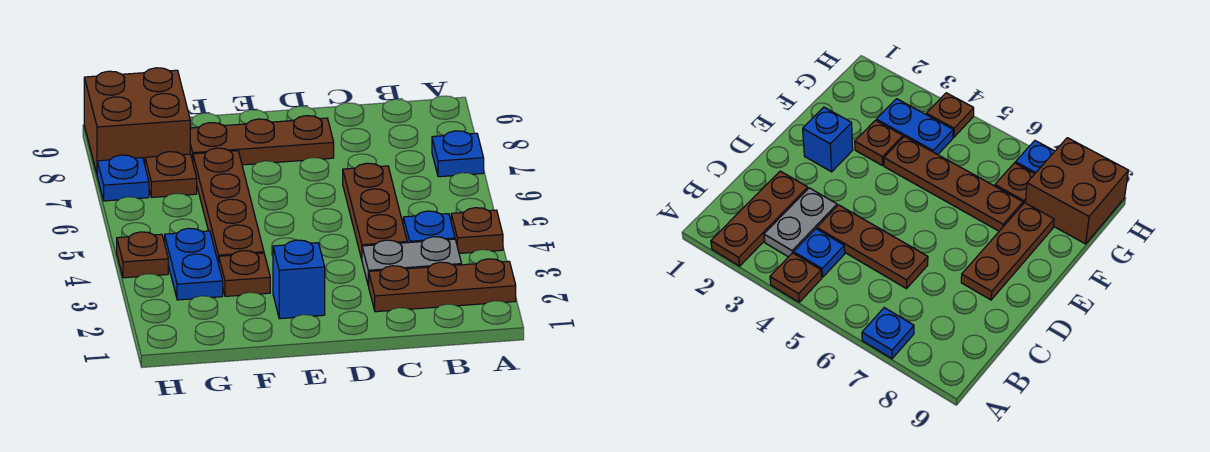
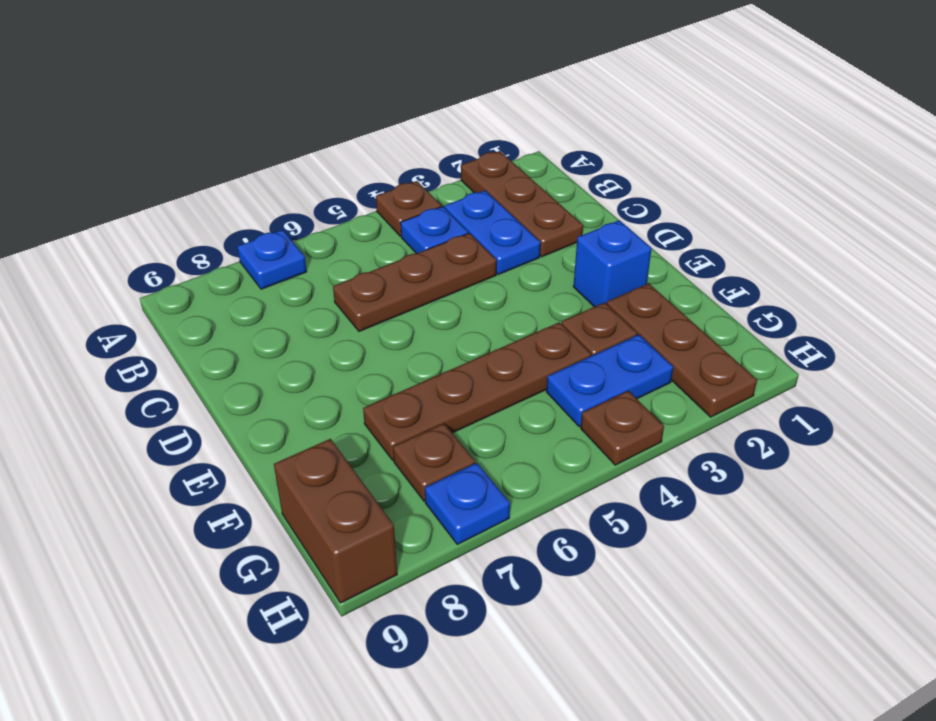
grey plate B3:C3 level 1 -> blue plate B3:C3 level 1
brown plate D8:F8 level 1 -> brown plate F2:H2 level 1
brown brick G8:H9 level 1 -> brown brick G9:H9 level 1

